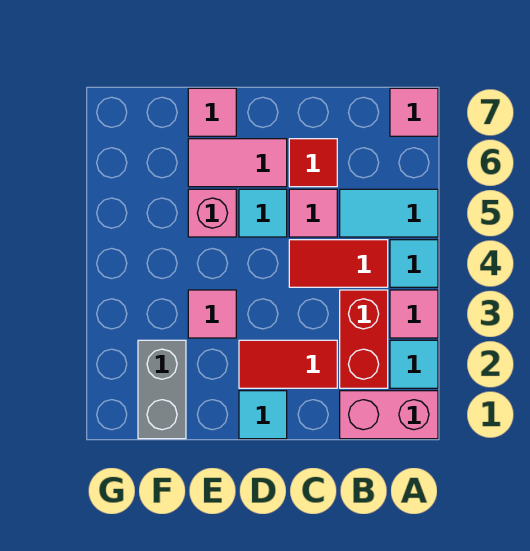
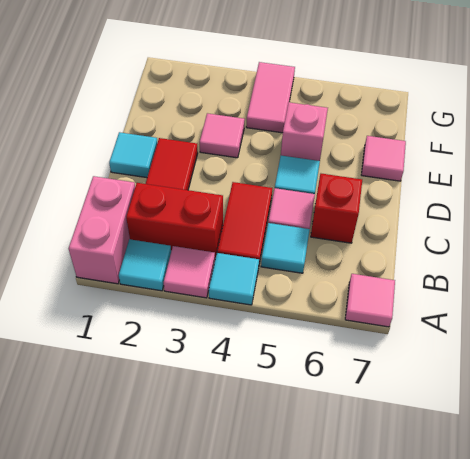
cyan tile A5:B5 level 1 -> cyan tile B5 level 1
red tile C6 level 1 -> red brick C6 level 1
pink tile D6:E6 level 1 -> pink tile F4:G4 level 1
grey brick F1:F2 level 1 -> none

